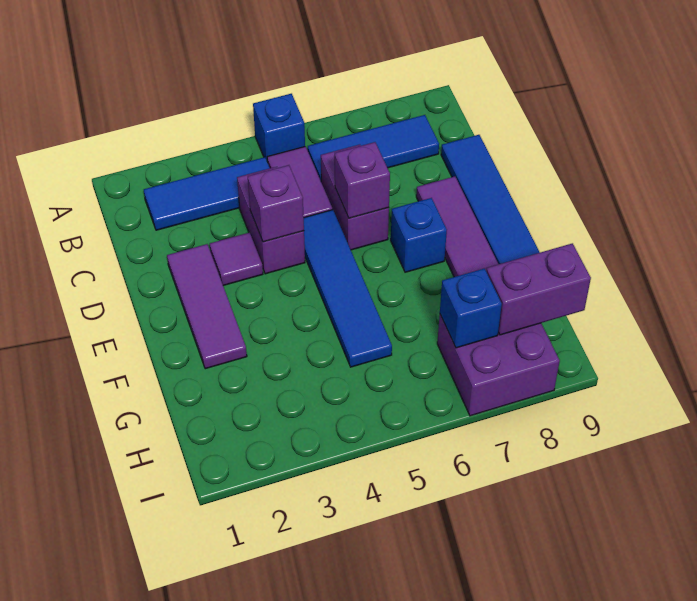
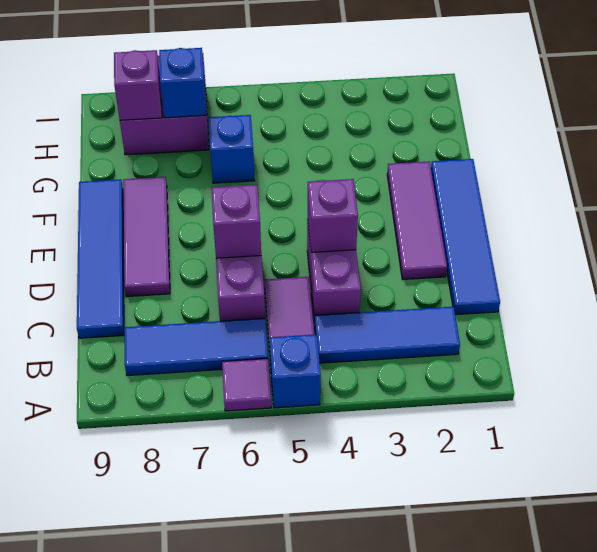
purple tile D3 level 1 -> purple tile A6 level 1
blue tile D5:G5 level 1 -> blue tile C1:F1 level 1
blue brick E7 level 1 -> blue brick G6 level 1
purple brick H8:H9 level 2 -> purple brick H8 level 2

